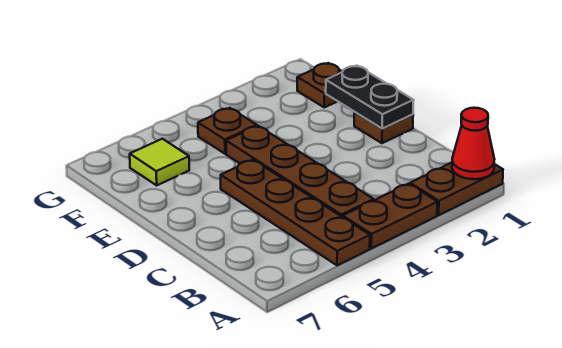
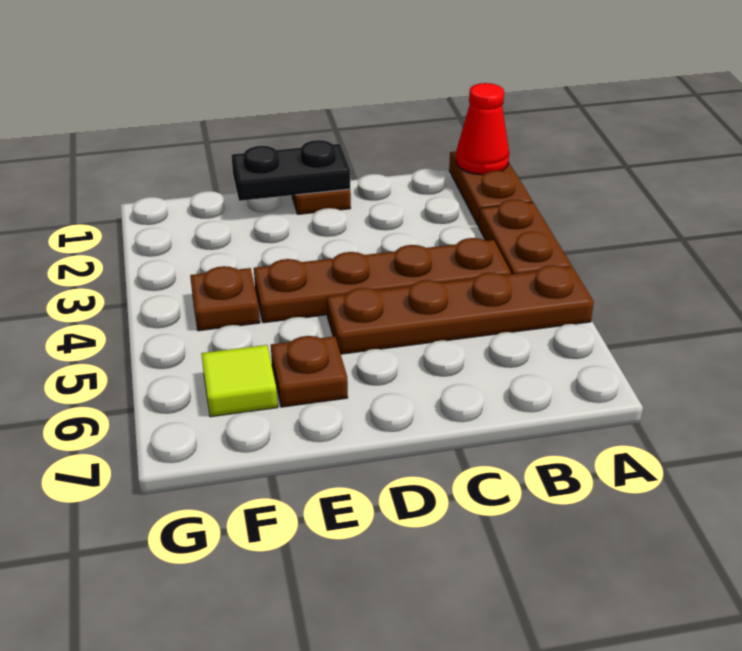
brown plate F1 level 1 -> brown plate E6 level 1

